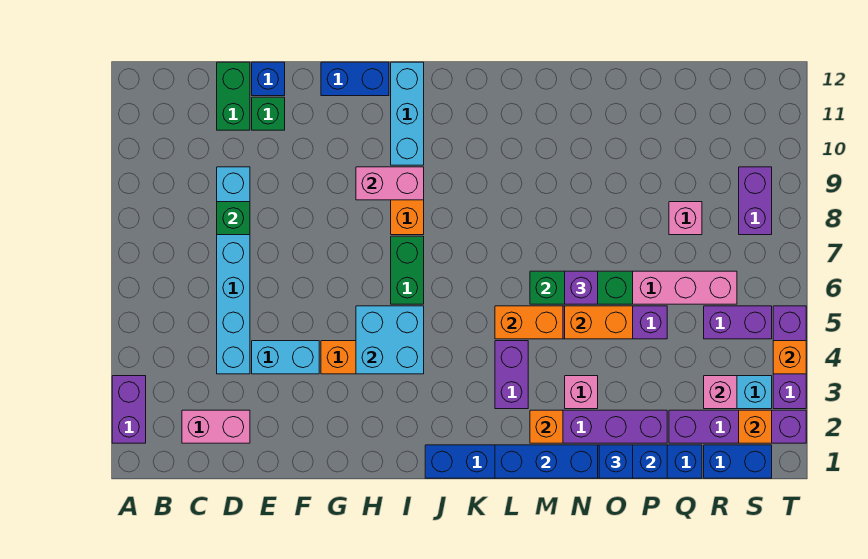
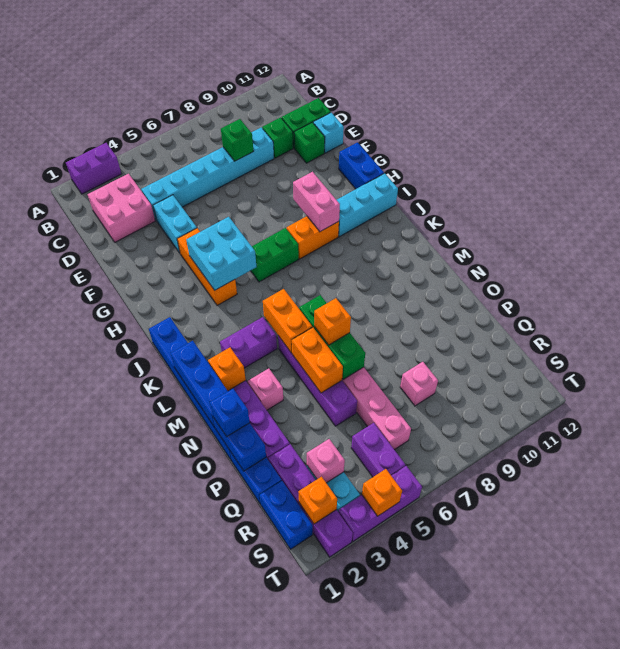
pink brick C2:D2 level 1 -> pink brick C2:D3 level 1
none -> green brick D10 level 1
blue brick E12 level 1 -> cyan brick E12 level 1
purple brick N6 level 3 -> orange brick N6 level 3
purple brick S8:S9 level 1 -> none

